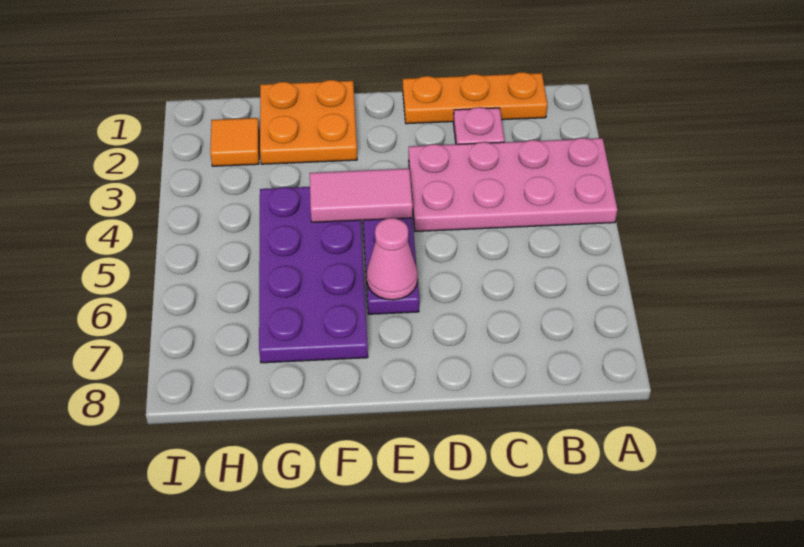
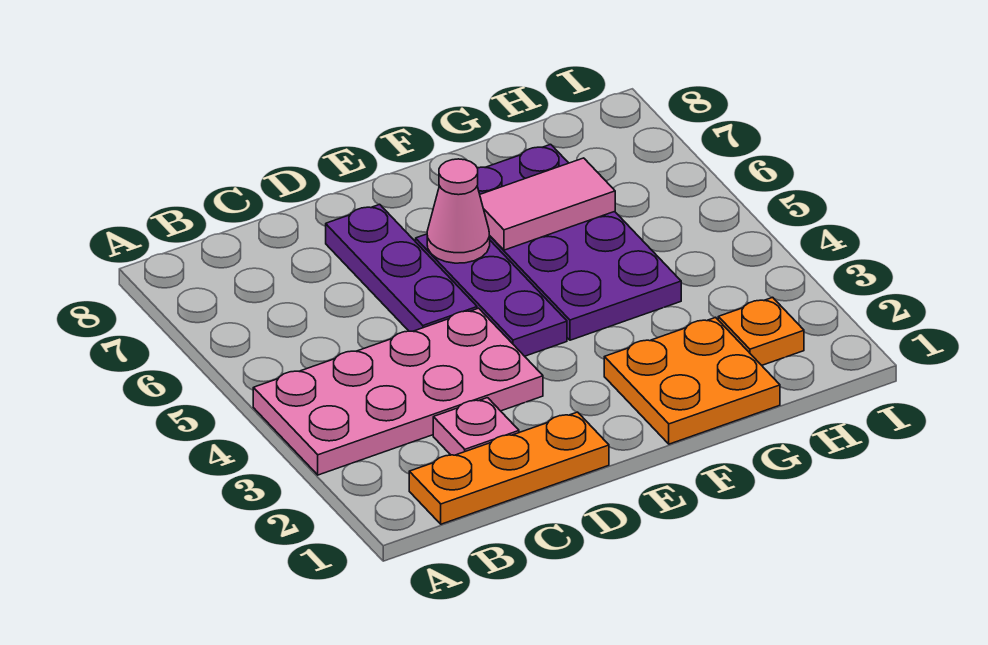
none -> purple plate D5:D7 level 1
pink tile E4:F4 level 2 -> pink tile F6:G6 level 2
orange tile H2 level 1 -> orange plate H2 level 1

